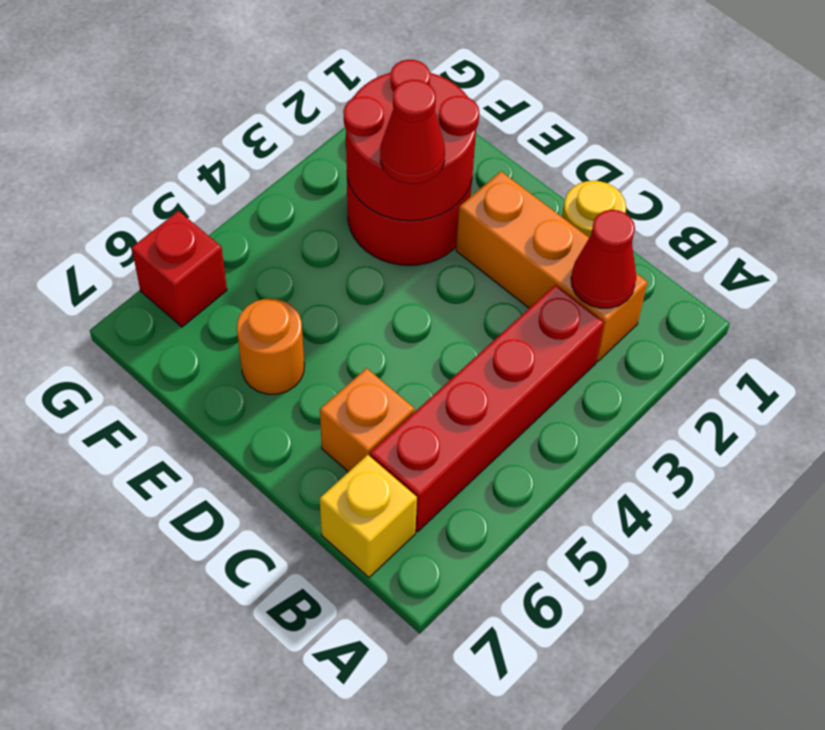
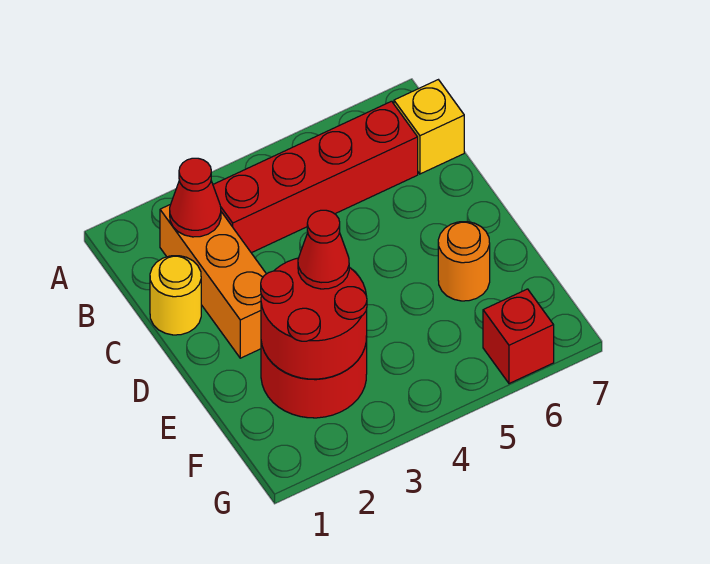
orange brick C6 level 1 -> none

